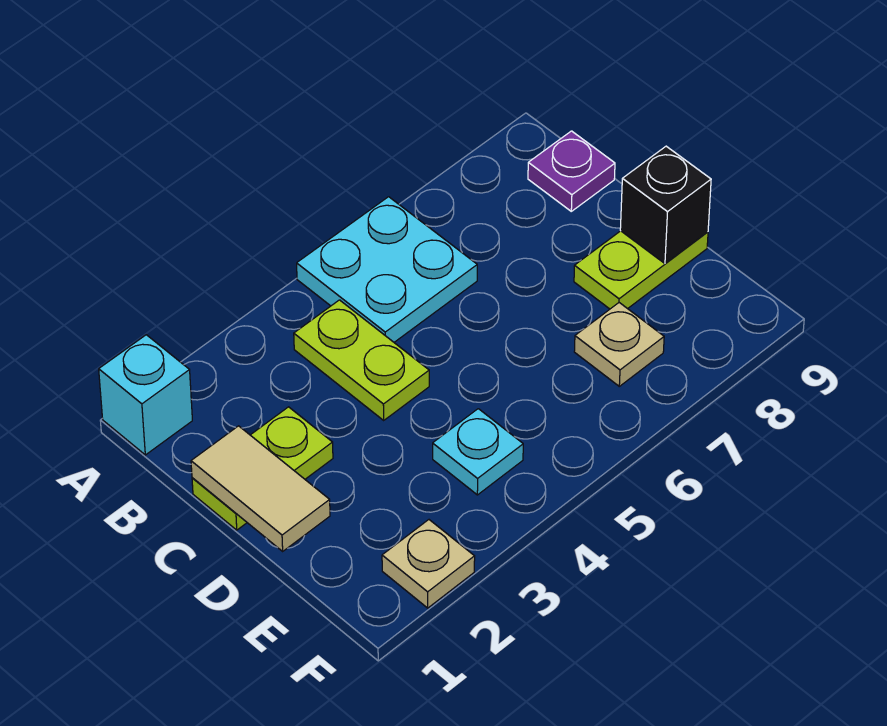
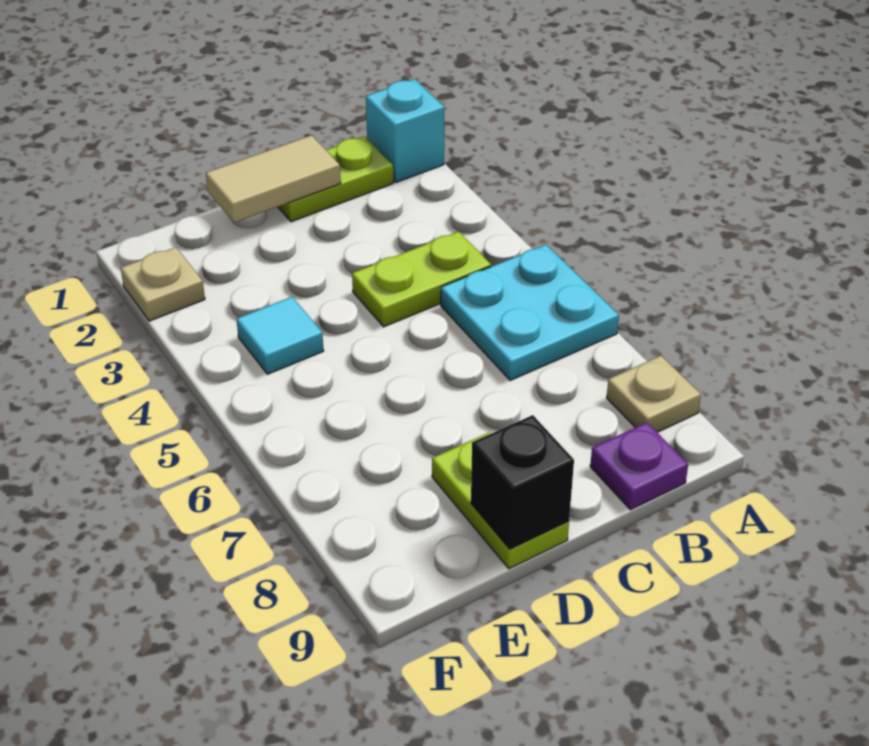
lime plate C1:C2 level 1 -> lime plate B1:C1 level 1
cyan plate E4 level 1 -> cyan tile E4 level 1
tan plate E7 level 1 -> tan plate A8 level 1

